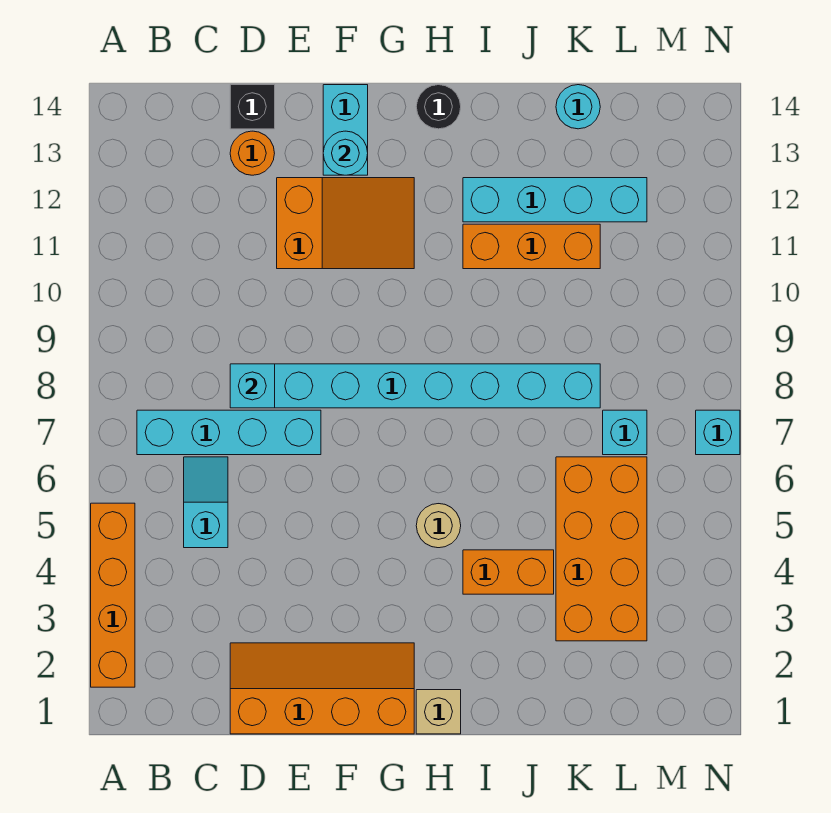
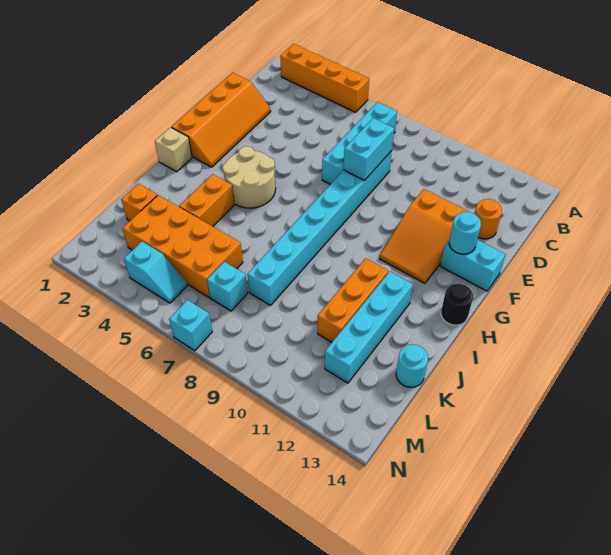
cyan slope C5:C6 level 1 top 5 -> cyan slope M4:M5 level 1 top 4
cyan brick D8 level 2 -> cyan brick D8:E8 level 2
black brick D14 level 1 -> none
tan round brick H5 level 1 -> tan round brick G4:H5 level 1
none -> orange brick K2 level 1

